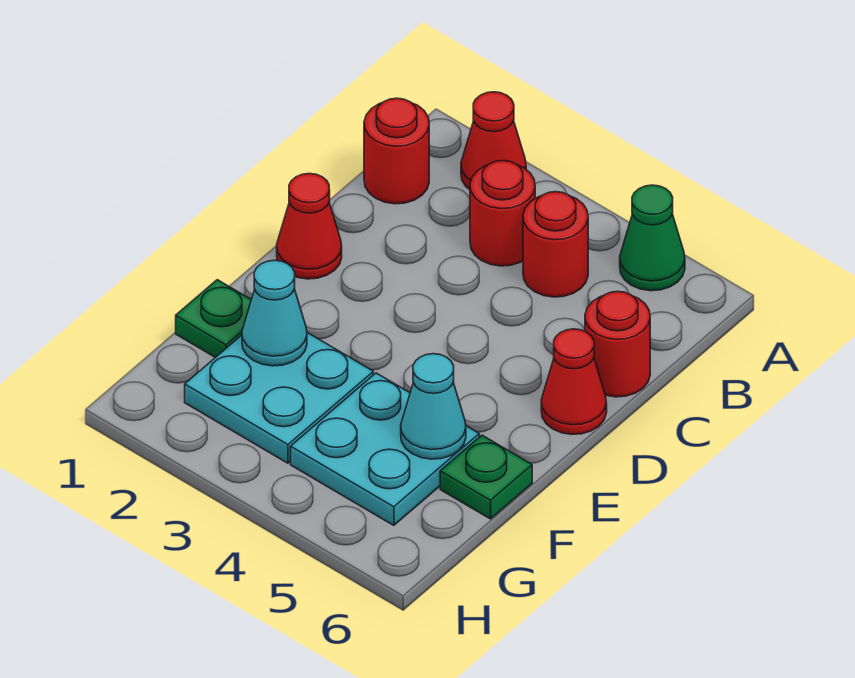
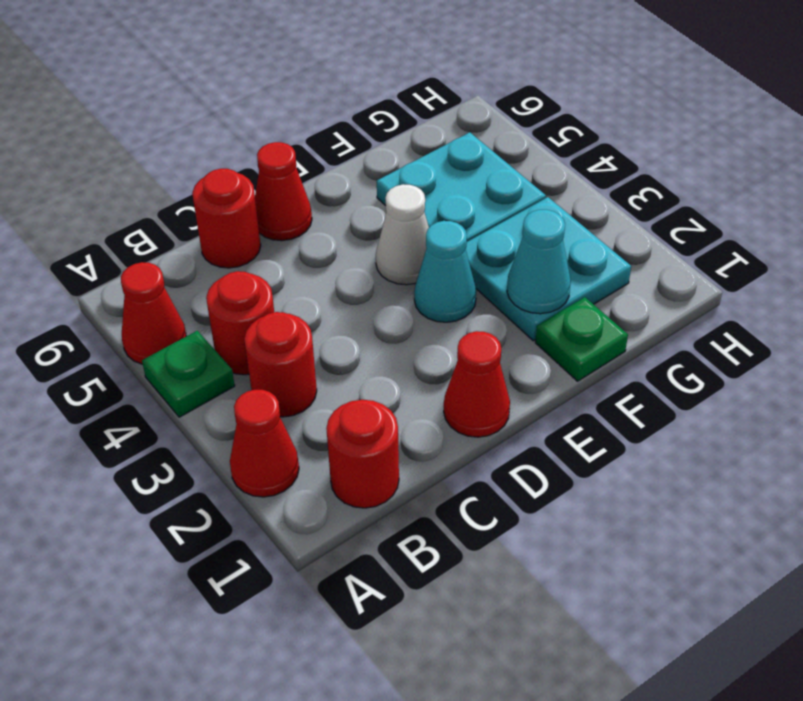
green cone A5 level 1 -> red cone A5 level 1
none -> white cone E4 level 1
cyan cone F5 level 2 -> cyan cone E3 level 1
green plate F6 level 1 -> green plate A4 level 1

